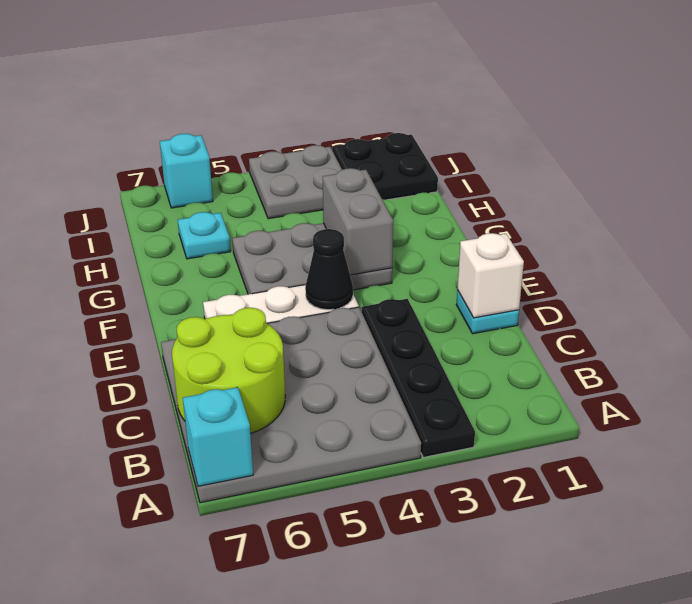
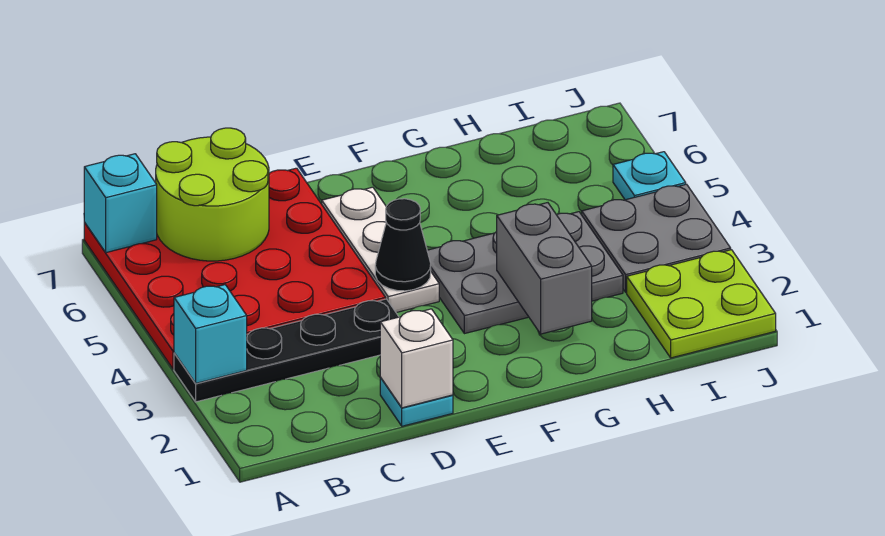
grey plate A4:D7 level 1 -> red plate A4:D7 level 1
grey plate F3:G5 level 1 -> grey plate F3:H4 level 1
grey brick F3:G3 level 2 -> grey brick G2:G3 level 2
cyan plate H6 level 1 -> cyan plate J5 level 1
black plate I1:J2 level 1 -> lime plate I1:J2 level 1
cyan brick J6 level 1 -> cyan brick A3 level 2

